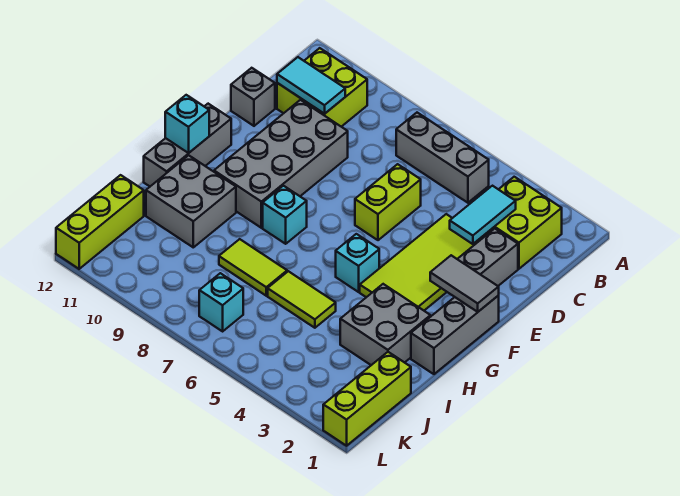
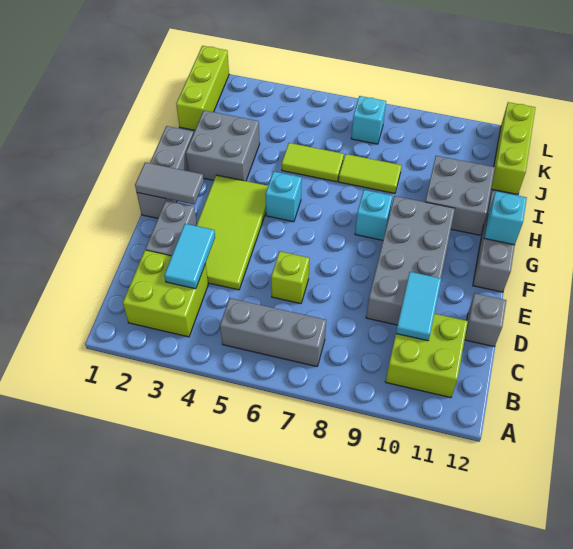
cyan tile C10:C11 level 2 -> cyan tile C10:D10 level 2
lime brick D6:E6 level 1 -> lime brick D6 level 1

